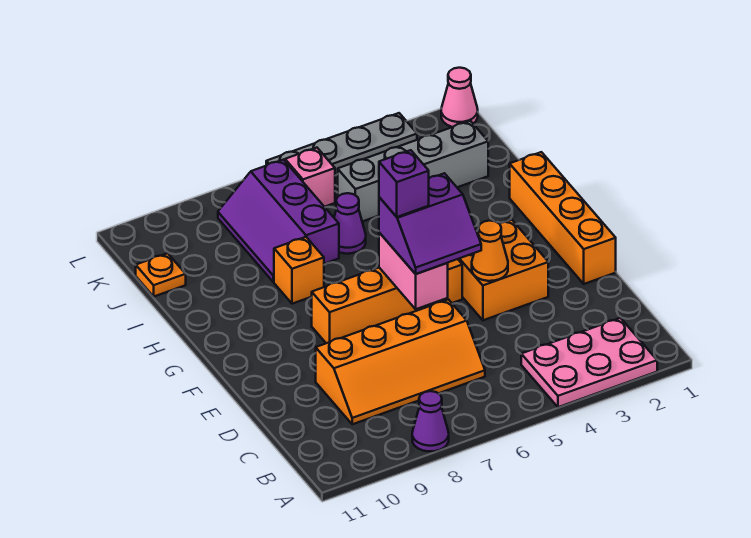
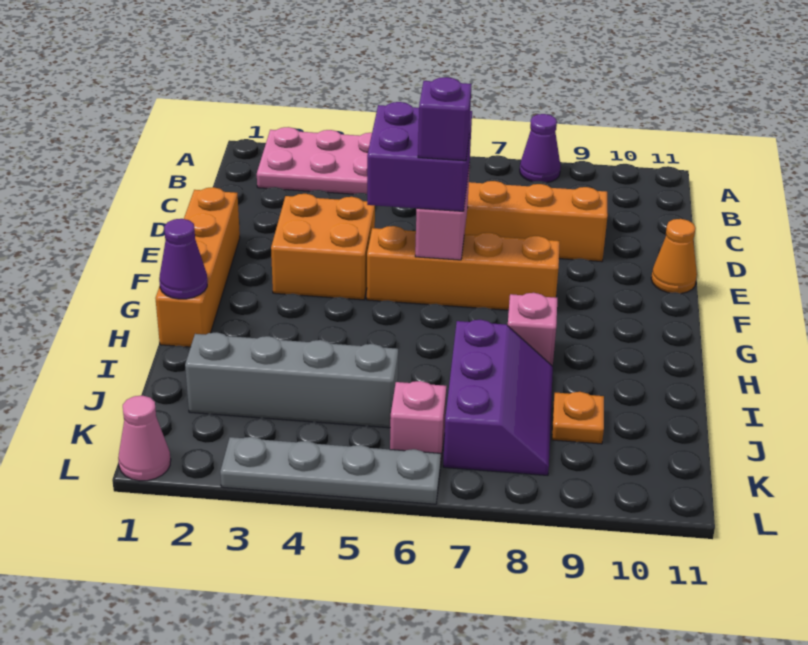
orange cone E4 level 2 -> orange cone E11 level 1
purple slope E5:F6 level 3 top F -> purple brick E5:F6 level 3
orange brick H8 level 1 -> pink brick H8 level 1
purple cone I6 level 1 -> purple cone H1 level 2
orange plate J11 level 1 -> orange plate J9 level 1

